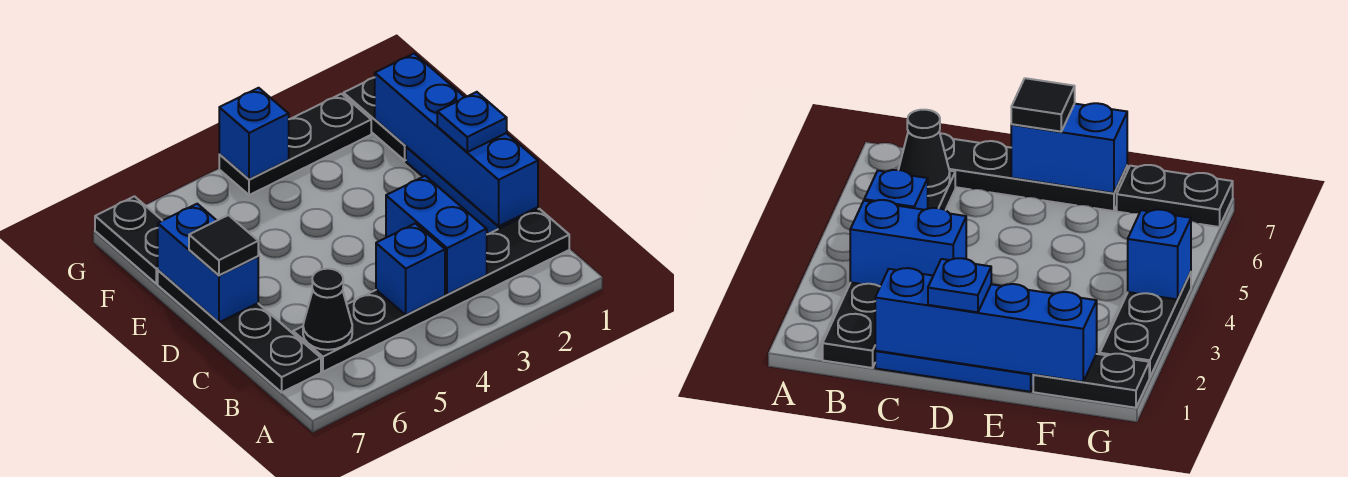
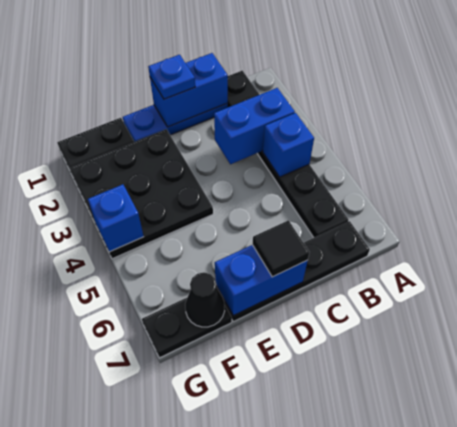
black cone B6 level 2 -> black cone F7 level 2
blue brick C1:F1 level 2 -> blue brick C1:D1 level 2
black plate G2:G4 level 1 -> black plate E2:G4 level 1

